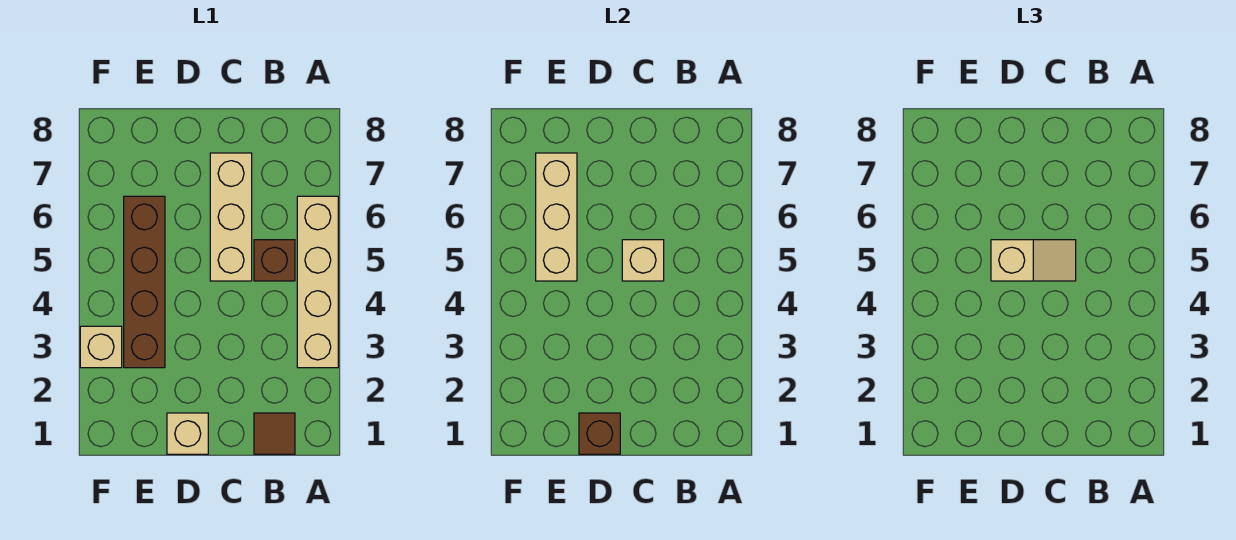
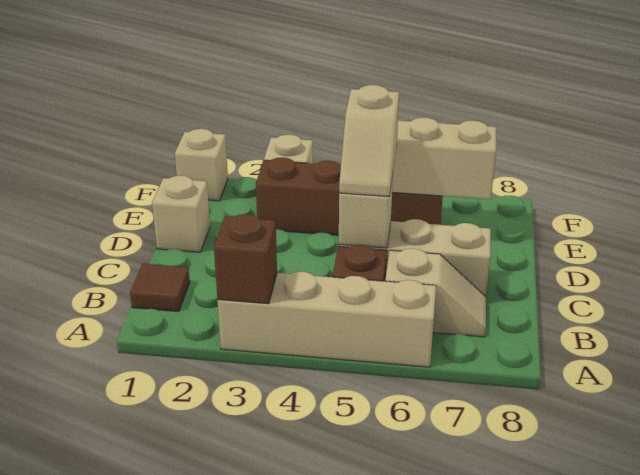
none -> tan slope B6:B7 level 1 top 6
brown brick D1 level 2 -> brown brick A3 level 2
none -> tan brick F1 level 1

